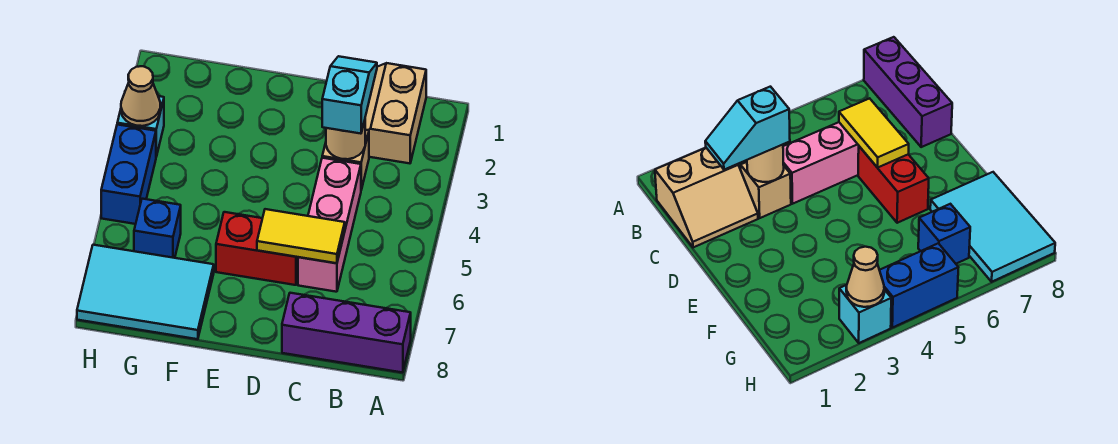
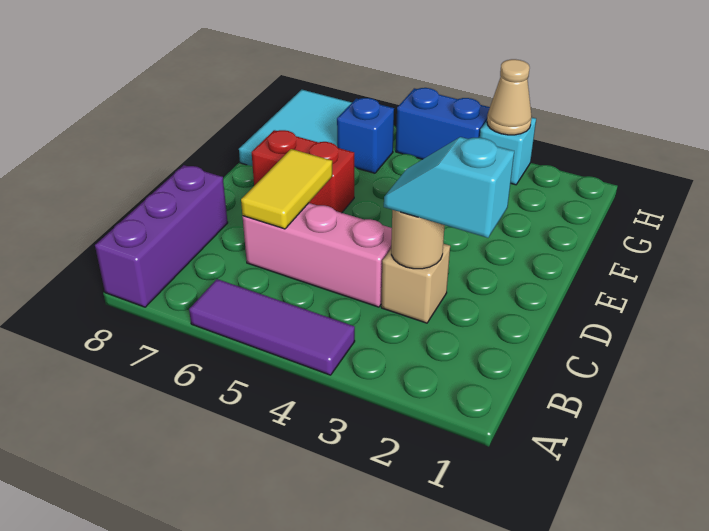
none -> purple tile A4:A6 level 1
tan slope B1:C2 level 1 top B -> none
cyan slope C2:C3 level 3 top 3 -> cyan slope C2:C3 level 3 top 2
red brick D6:E6 level 1 -> red brick E6:E7 level 1

